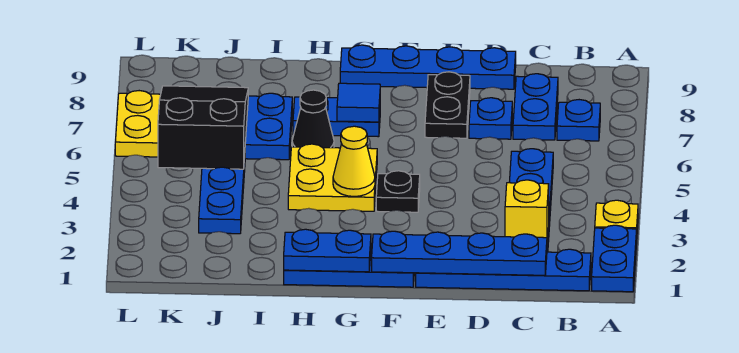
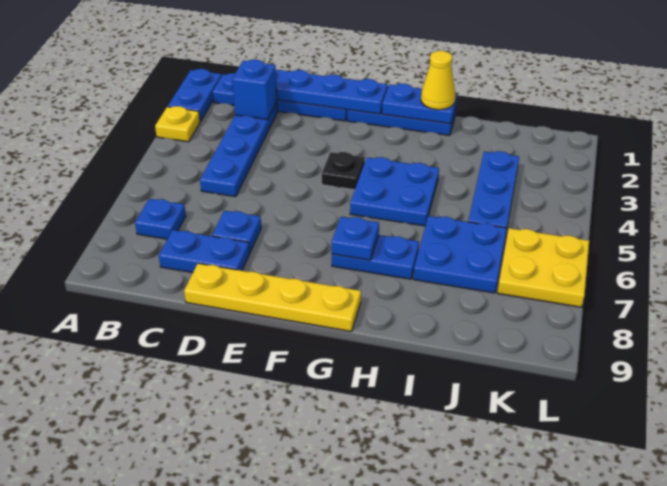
yellow brick C2 level 2 -> blue brick C2 level 2
blue plate C7:C8 level 1 -> blue plate C8:D8 level 1
blue plate D9:G9 level 1 -> yellow plate D9:G9 level 1
black plate E7:E8 level 1 -> none
yellow plate G4:H5 level 1 -> blue plate G4:H5 level 1
yellow cone G4 level 2 -> yellow cone H1 level 3
blue tile G7 level 2 -> blue plate G7 level 2
black cone H6 level 1 -> none
black slope J5:K7 level 2 top 5 -> none

